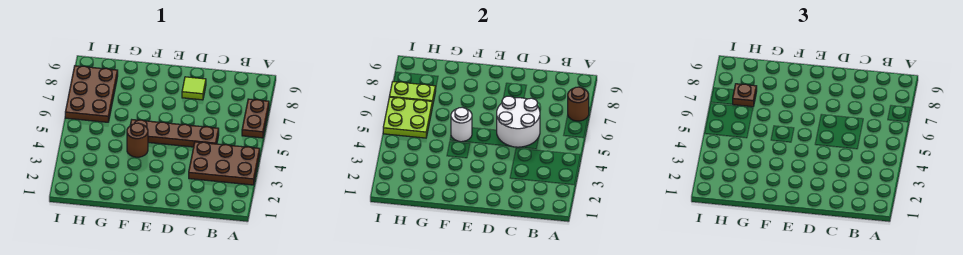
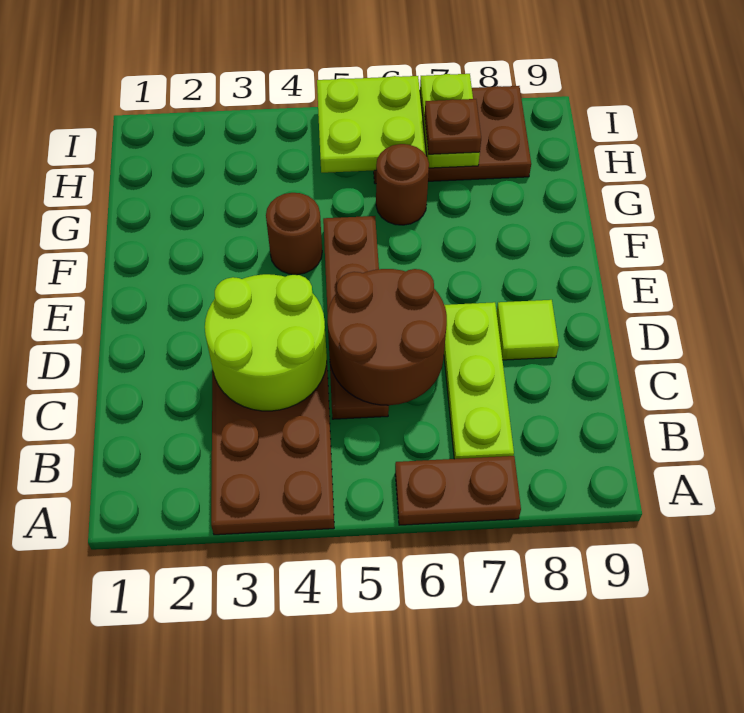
brown round brick A7 level 2 -> brown round brick G6 level 1
none -> lime plate B7:D7 level 1
none -> lime round brick C3:D4 level 2
white round brick C5:D6 level 2 -> brown round brick C5:D6 level 2
white round brick F5 level 2 -> none

